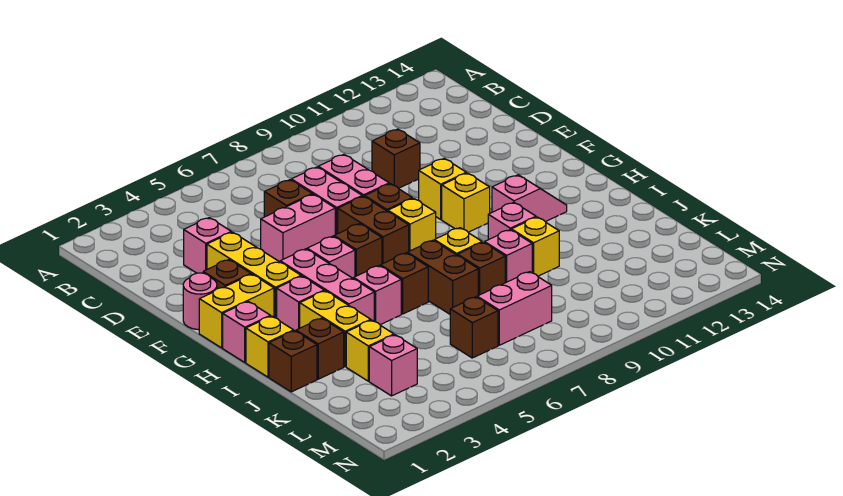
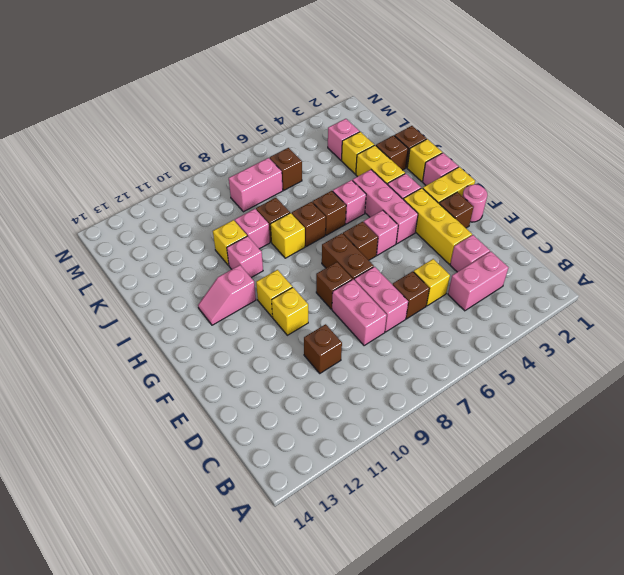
pink brick E5:E6 level 1 -> pink brick C3:C4 level 1
yellow brick G8 level 1 -> yellow brick D5 level 1
brown brick I7:J7 level 1 -> brown brick I7 level 1

